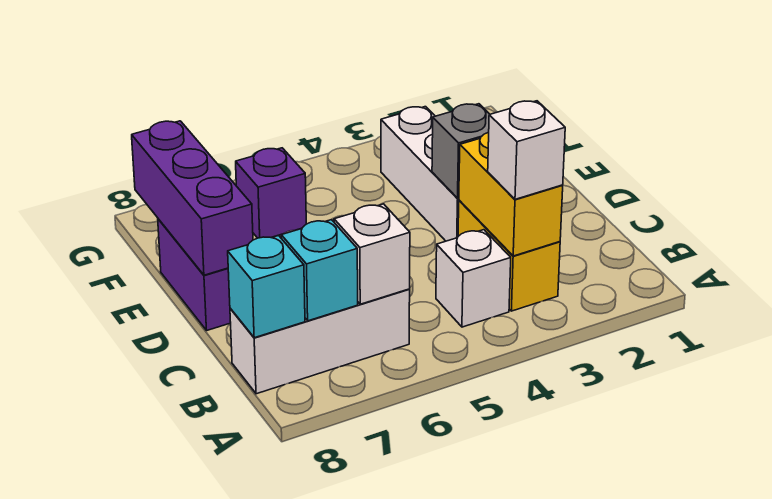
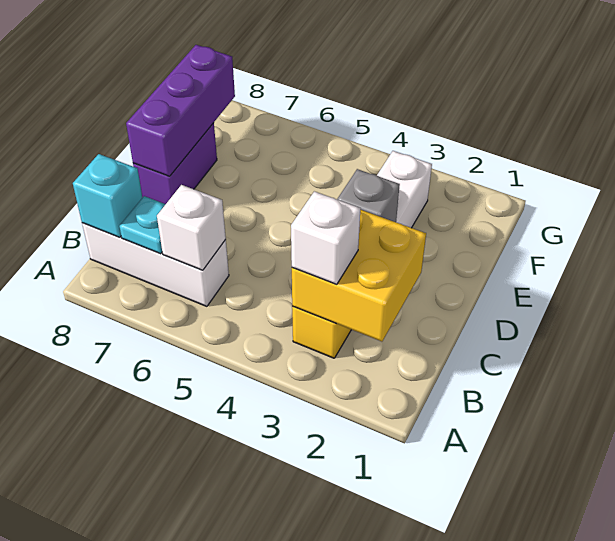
yellow brick B3:C3 level 2 -> yellow brick B2:C3 level 2
white brick B4 level 1 -> none
cyan brick B7 level 2 -> cyan plate B7 level 2
purple brick F6 level 1 -> none

